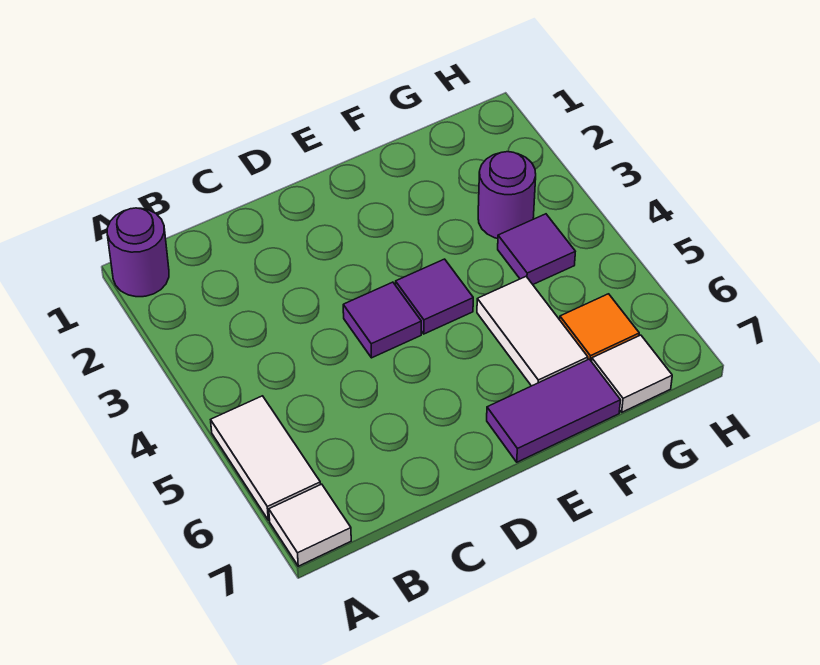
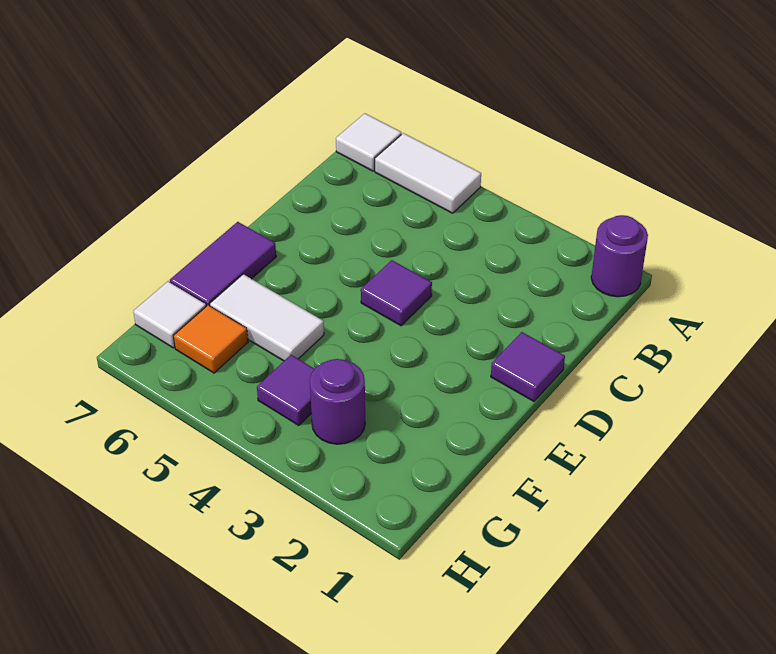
purple tile E4 level 1 -> purple tile D1 level 1

